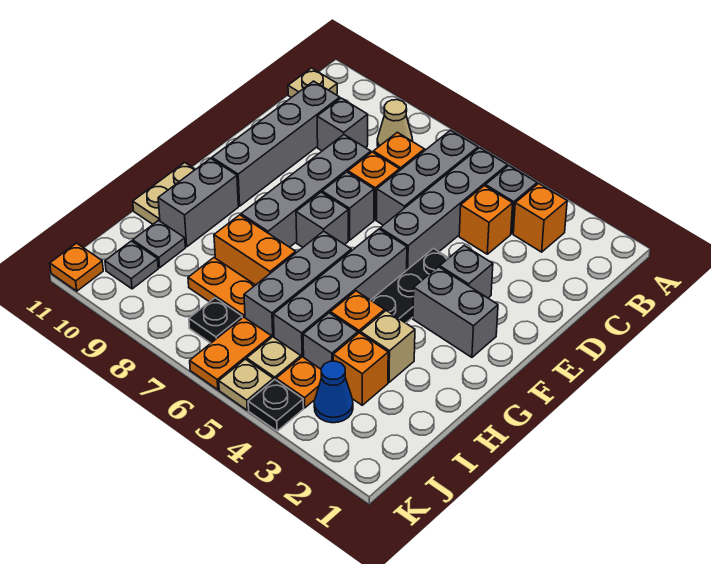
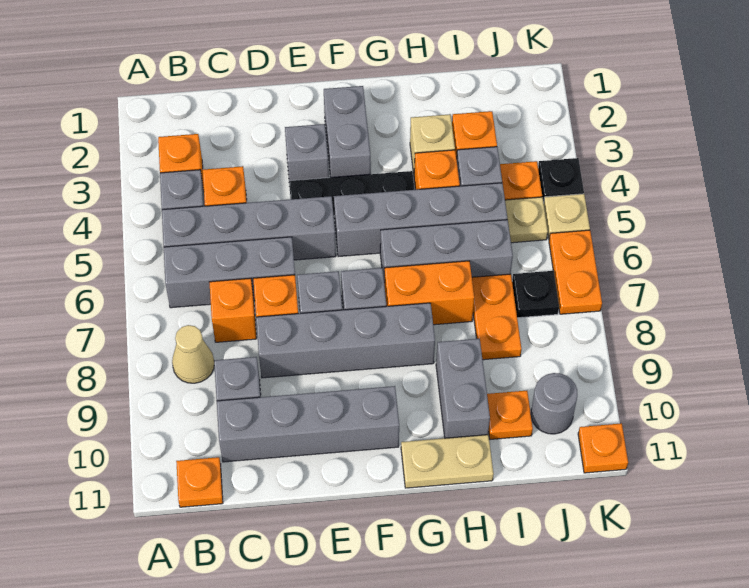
tan plate B11 level 1 -> orange plate B11 level 1
grey brick G10:H10 level 1 -> grey brick H9:H10 level 1
orange brick H7:H8 level 1 -> orange brick G7:H7 level 1
grey plate I10 level 1 -> orange plate I10 level 1
blue cone J3 level 1 -> none
orange plate J6:K6 level 1 -> orange plate K6:K7 level 1
grey plate J10 level 1 -> grey round brick J10 level 1

